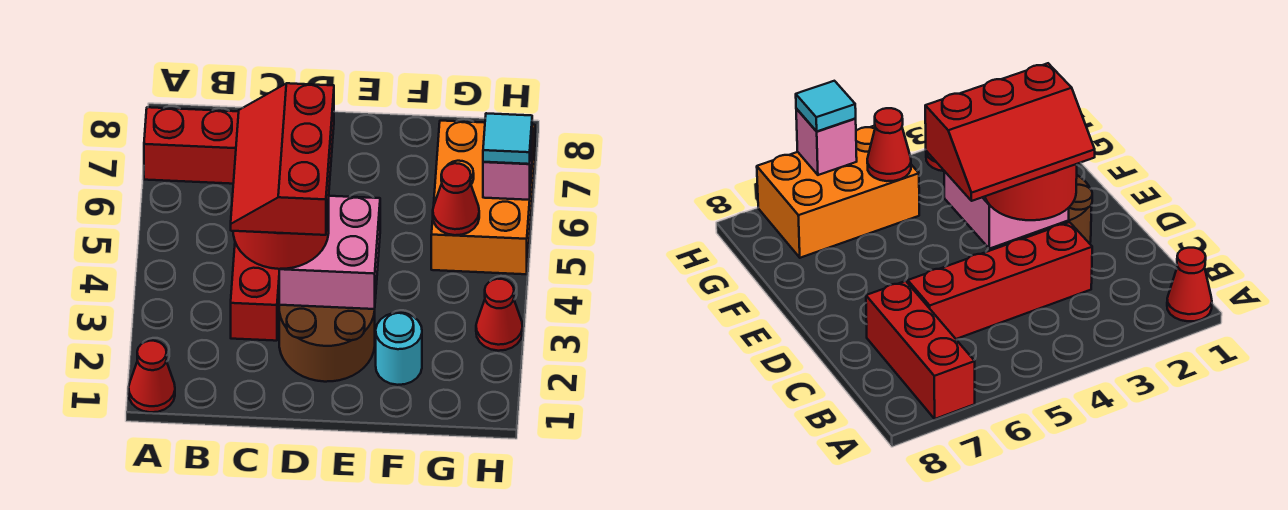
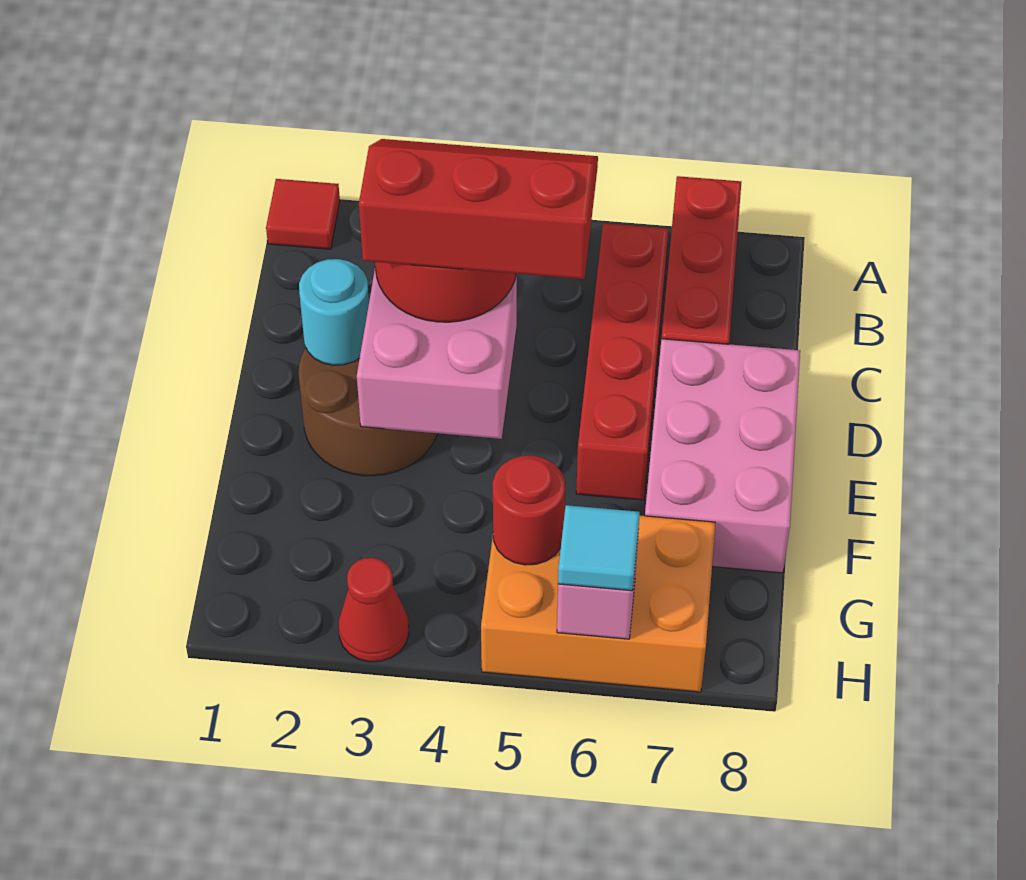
red cone A1 level 1 -> red tile A1 level 1
red brick C3:C6 level 1 -> red brick B6:E6 level 1
none -> pink brick D7:F8 level 1
cyan round brick F2 level 1 -> cyan round brick D2 level 2
red cone G5 level 2 -> red round brick G5 level 2

